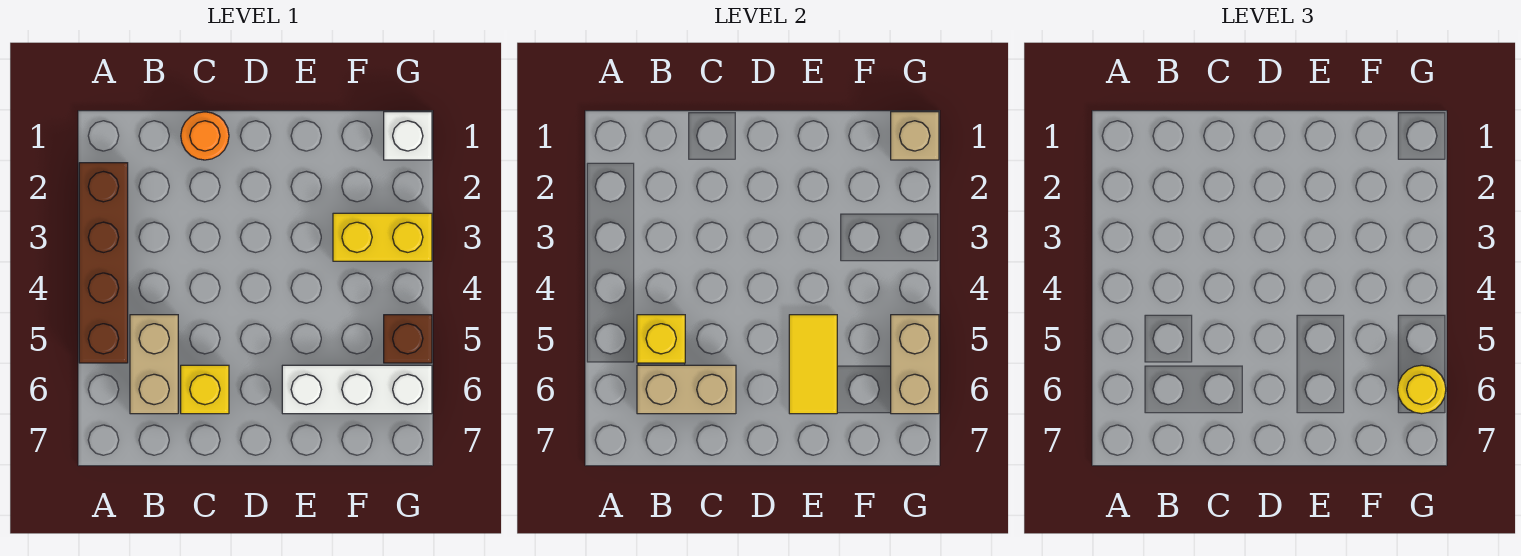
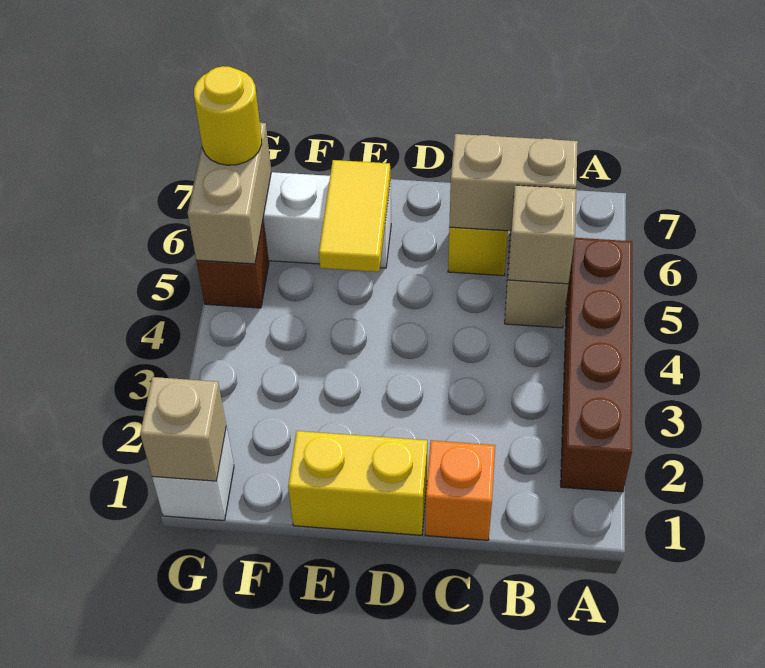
yellow brick B5 level 2 -> tan brick B5 level 2
orange round brick C1 level 1 -> orange brick C1 level 1
yellow brick F3:G3 level 1 -> yellow brick D1:E1 level 1

